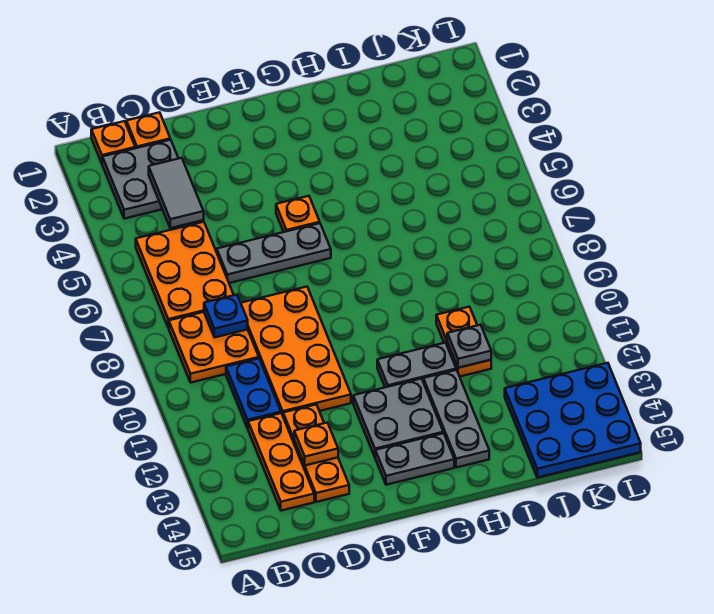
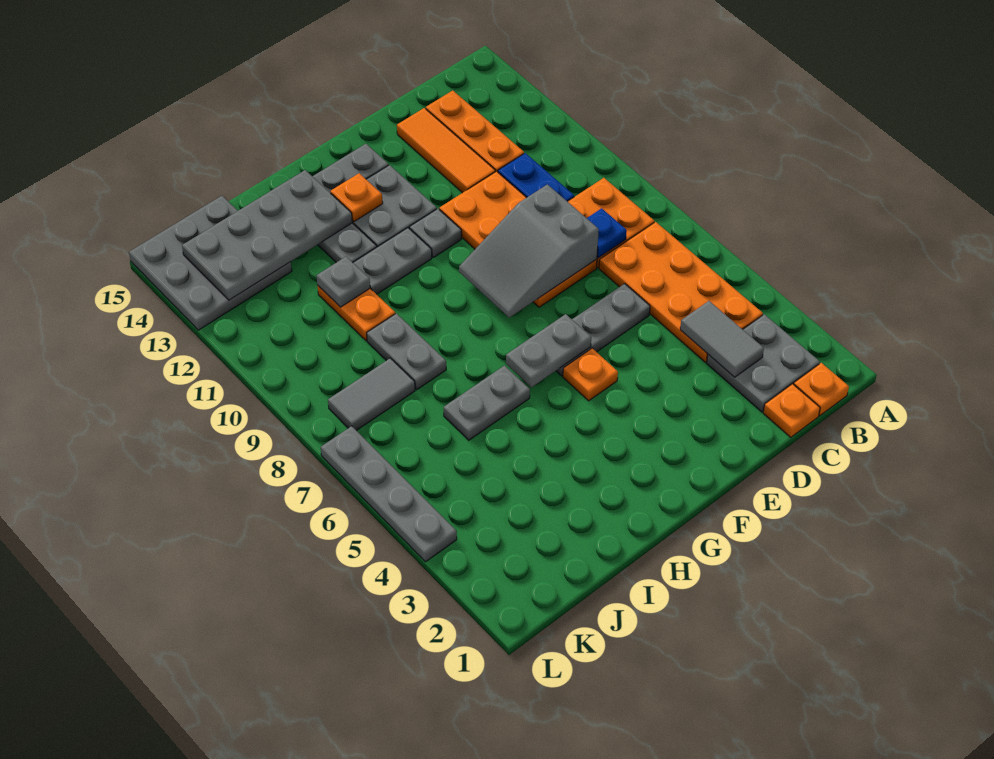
orange plate B5:C7 level 1 -> orange plate B4:C7 level 1
none -> grey slope D8:F9 level 2 top D
orange plate D12:D14 level 1 -> orange tile D12:D14 level 1
orange plate D13 level 2 -> orange plate G13 level 2
none -> grey plate F6:G6 level 2
none -> grey plate F11 level 1
none -> grey plate H6:I6 level 1
none -> grey plate H13:K14 level 2
none -> grey plate I8:I9 level 1
none -> grey tile J8:K8 level 1
blue plate J13:L15 level 1 -> grey plate J13:L15 level 1
none -> grey plate L4:L7 level 1

